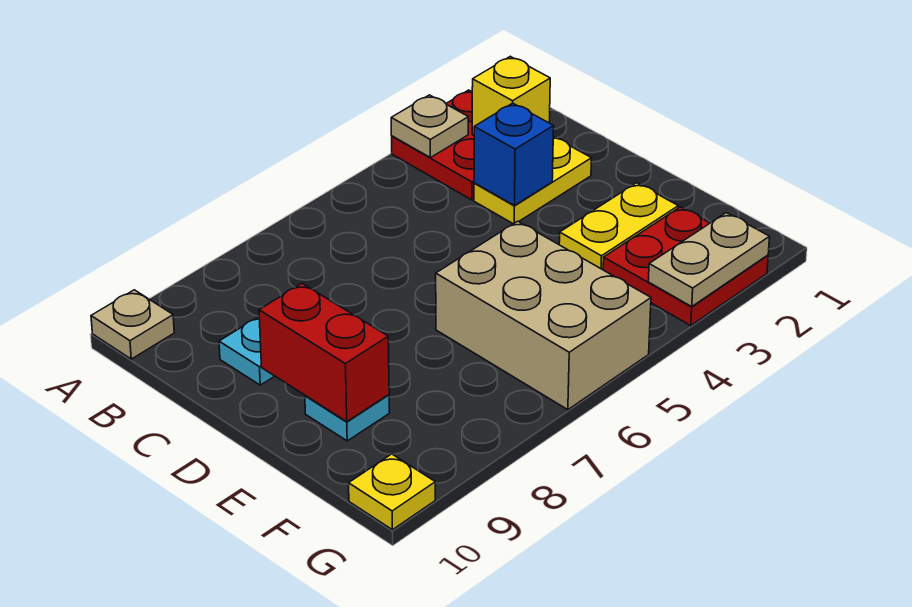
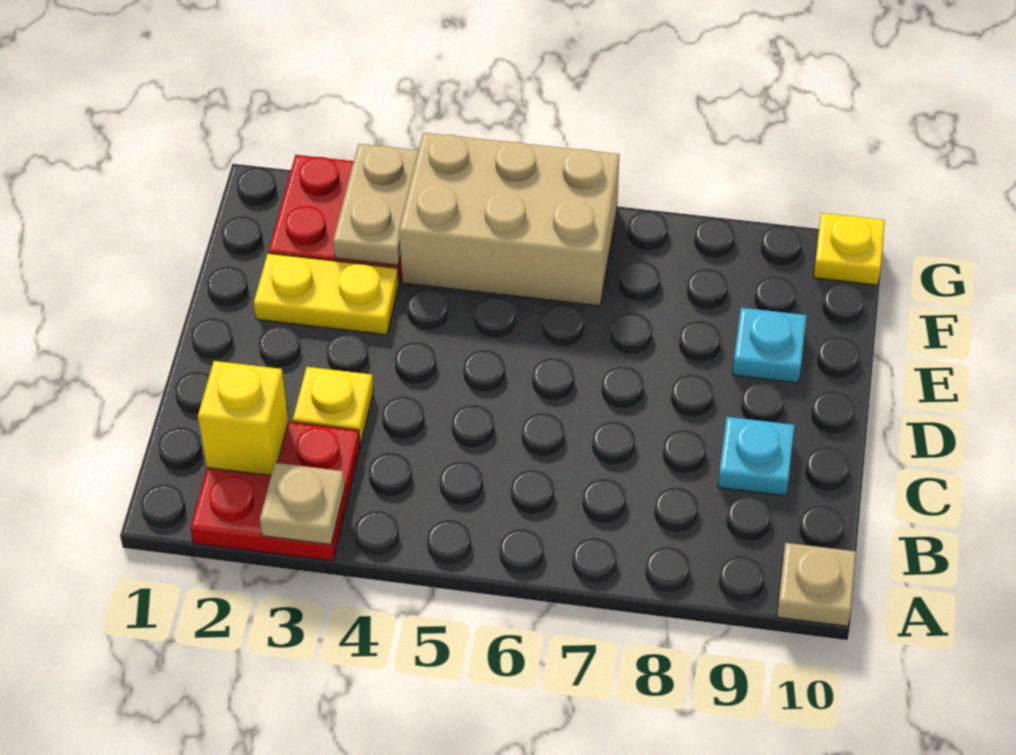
yellow plate C2:C3 level 1 -> yellow plate C3 level 1
blue brick C3 level 2 -> none
red brick D9:E9 level 2 -> none
tan brick E5:G6 level 1 -> tan brick F4:G6 level 1
tan plate G2:G3 level 2 -> tan plate F3:G3 level 2

